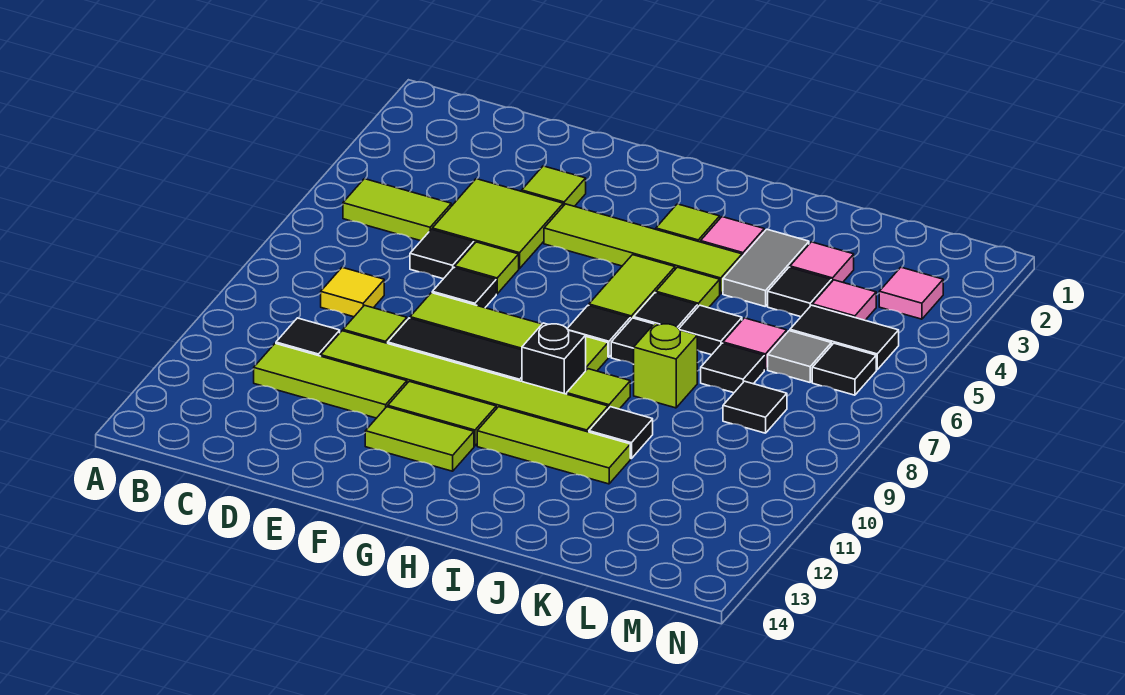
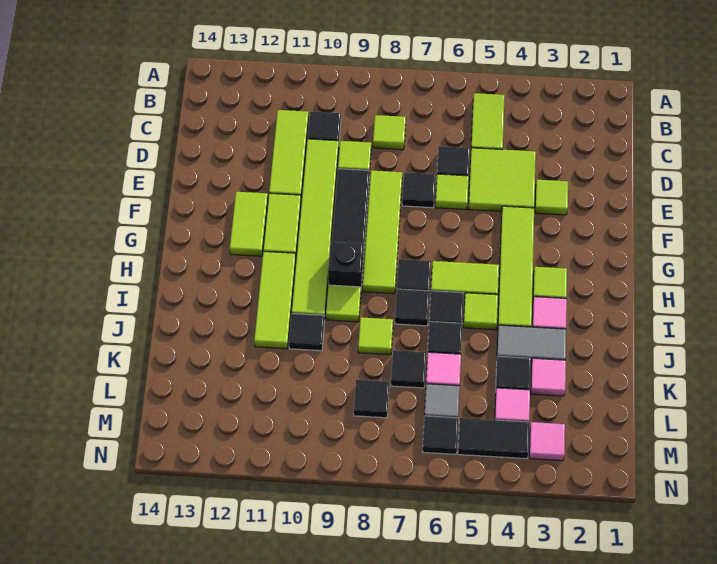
yellow tile C8 level 1 -> lime tile C8 level 1
lime brick J8 level 1 -> lime tile J8 level 1
black tile L5:M5 level 1 -> black tile M4:M5 level 1

